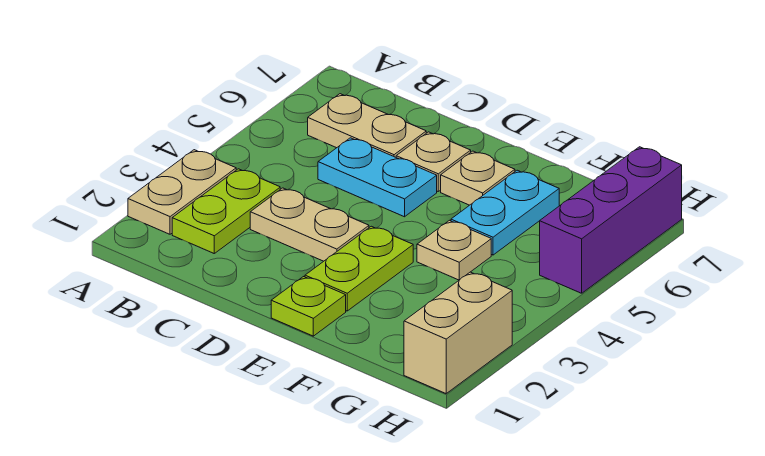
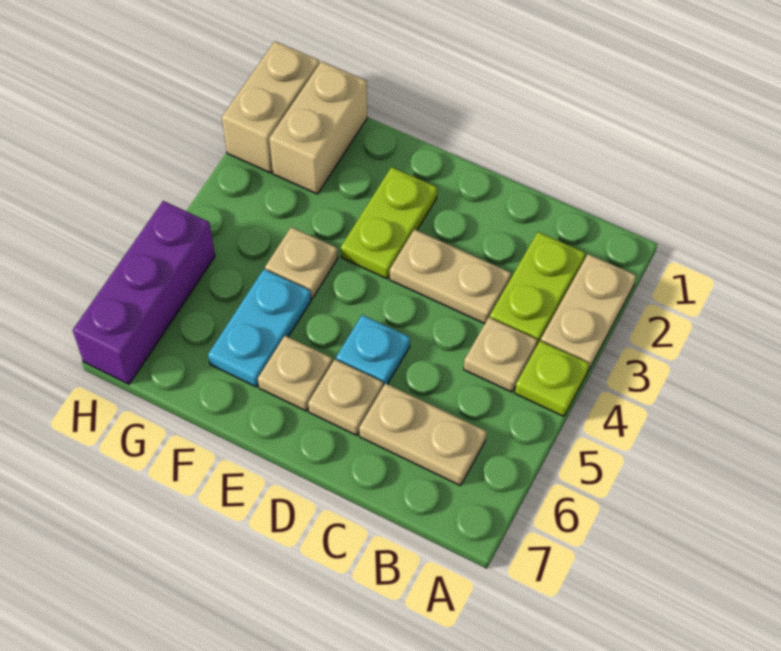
none -> tan plate B4 level 1
cyan plate C5:D5 level 1 -> cyan plate D5 level 1
lime plate E1 level 1 -> lime plate A4 level 1
none -> tan brick G1:G2 level 1

